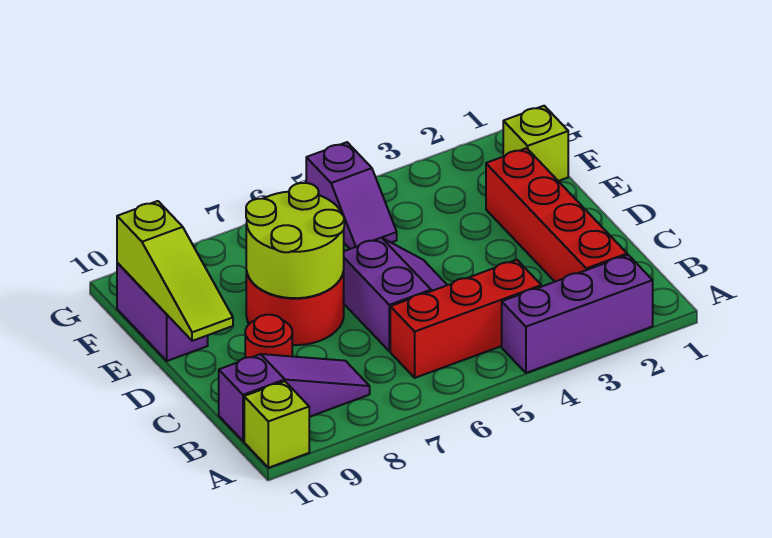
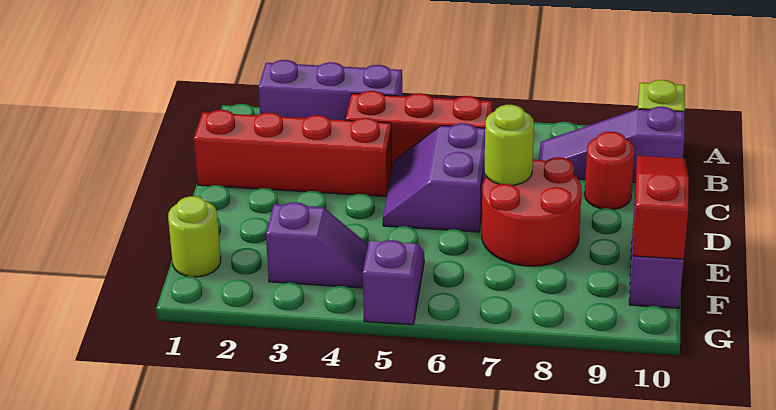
red brick B2:E2 level 1 -> red brick C1:C4 level 1
lime round brick D7:E8 level 2 -> lime round brick D7 level 2
lime slope D10:F10 level 2 top F -> red slope D10:F10 level 2 top F
lime brick F1 level 1 -> lime round brick F1 level 1
none -> purple slope F3:F4 level 1 top 3

